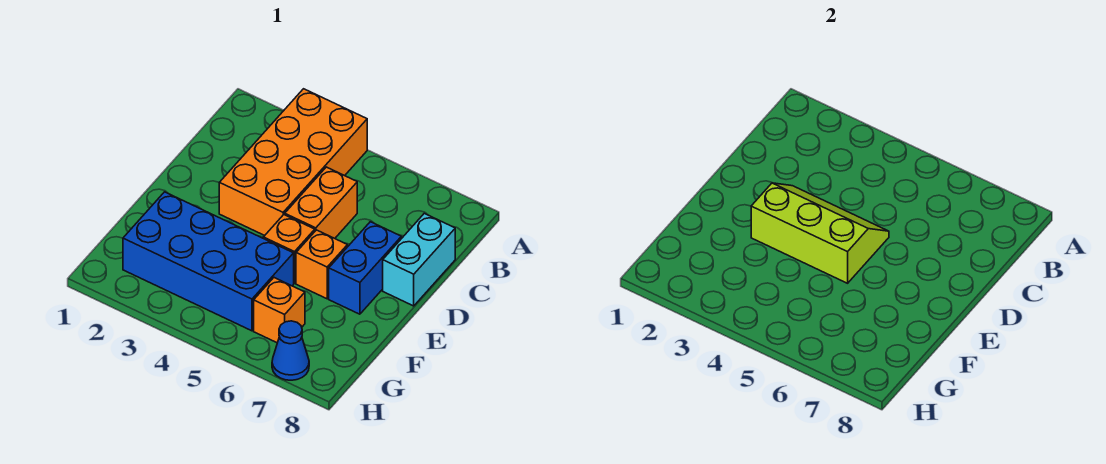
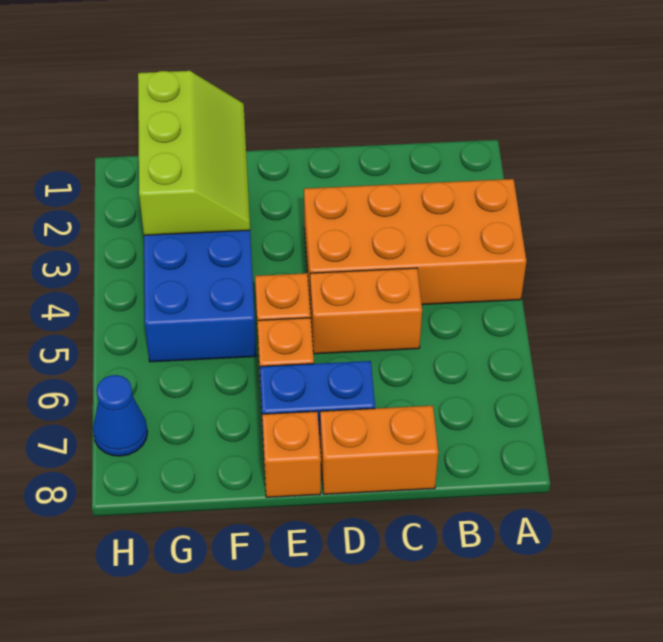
cyan brick C8:D8 level 1 -> orange brick C8:D8 level 1
lime slope D3:E5 level 2 top E -> lime slope F1:G3 level 2 top G
orange brick G6 level 1 -> orange brick E8 level 1

